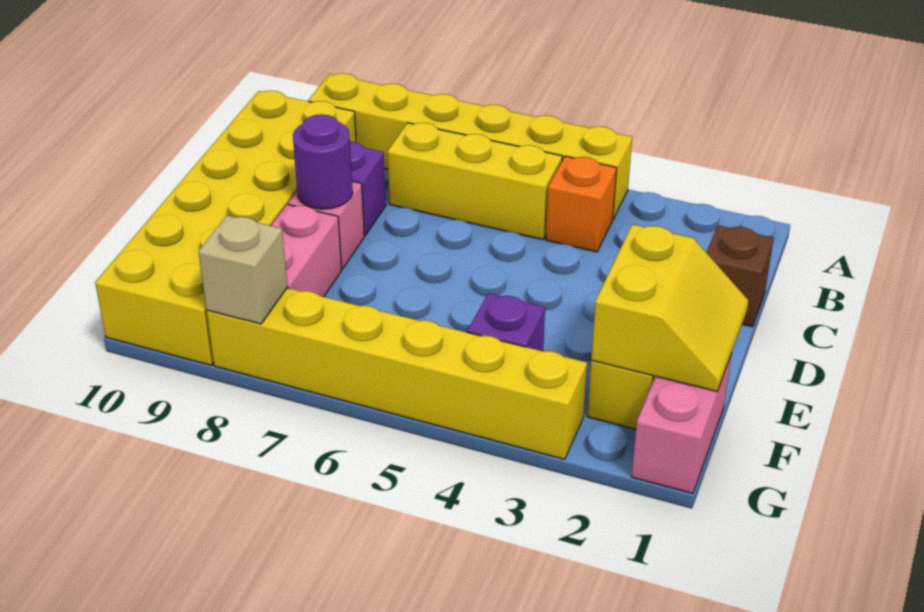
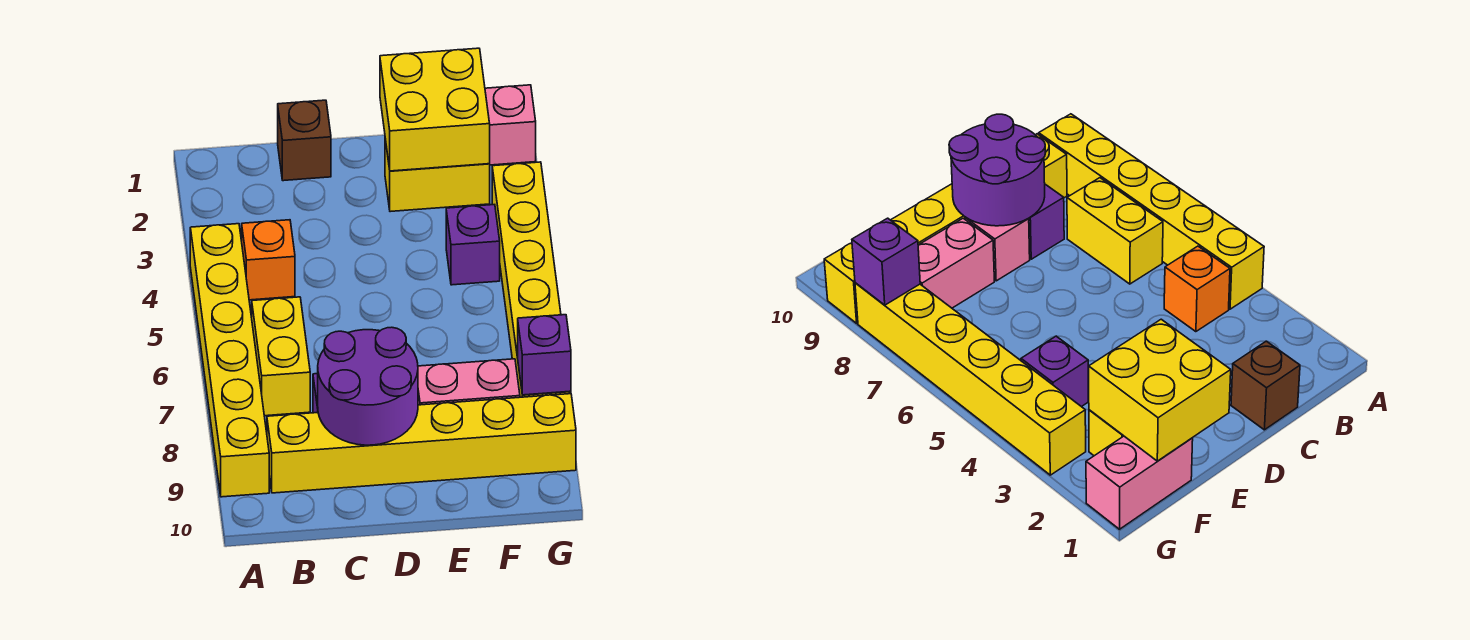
yellow brick B5:B7 level 1 -> yellow brick B6:B7 level 1
yellow brick B9:G10 level 1 -> yellow brick B9:G9 level 1
purple round brick D8 level 2 -> purple round brick C8:D9 level 2
yellow slope E1:F2 level 2 top 2 -> yellow brick E1:F2 level 2
tan brick G8 level 2 -> purple brick G8 level 2

